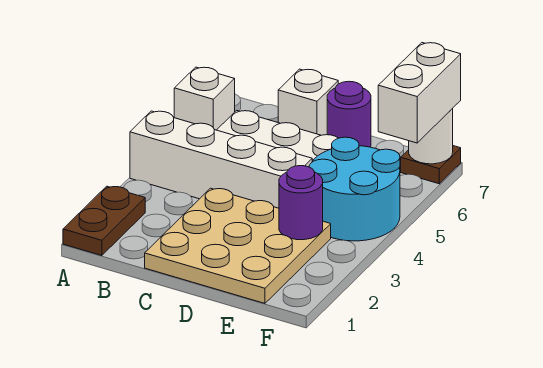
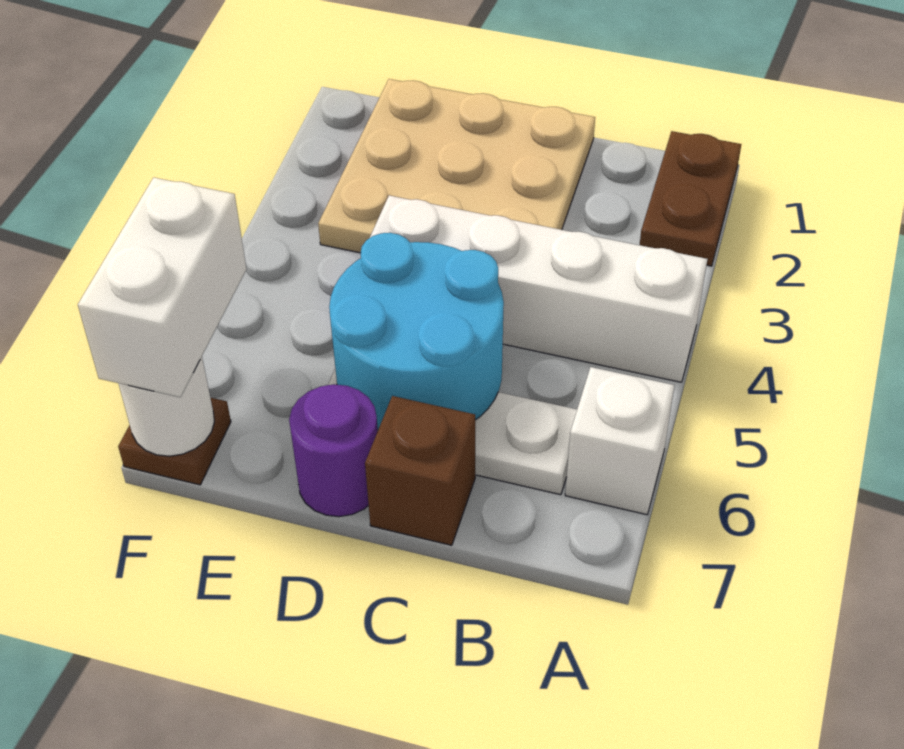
white brick C7 level 1 -> brown brick C7 level 1
purple round brick E3 level 2 -> none
cyan round brick E4:F5 level 1 -> cyan round brick C5:D6 level 2

